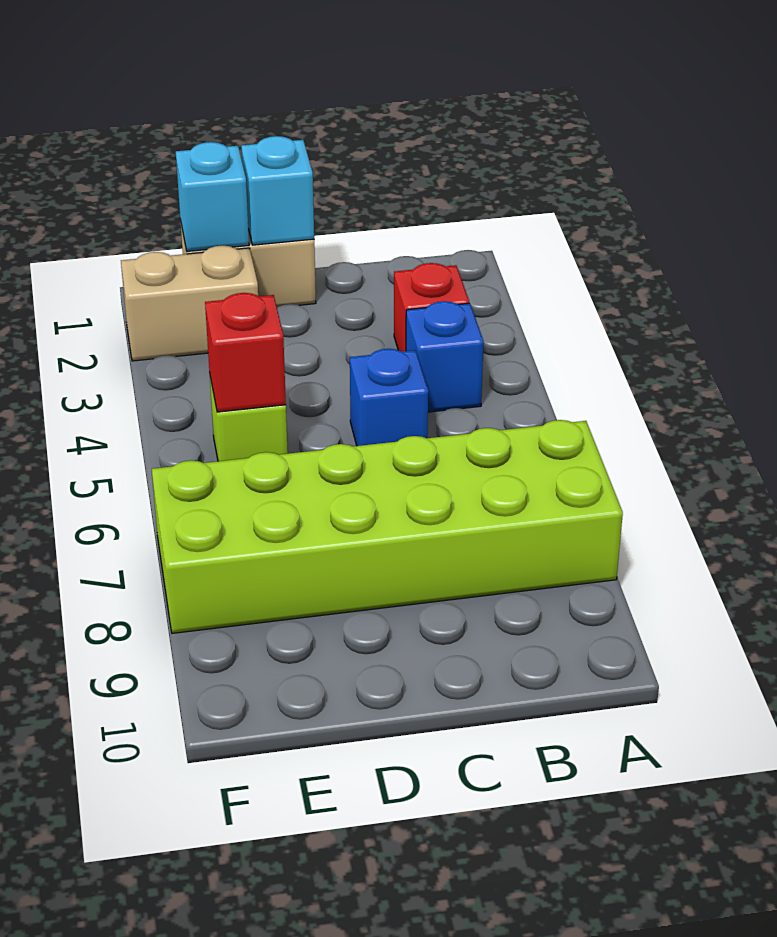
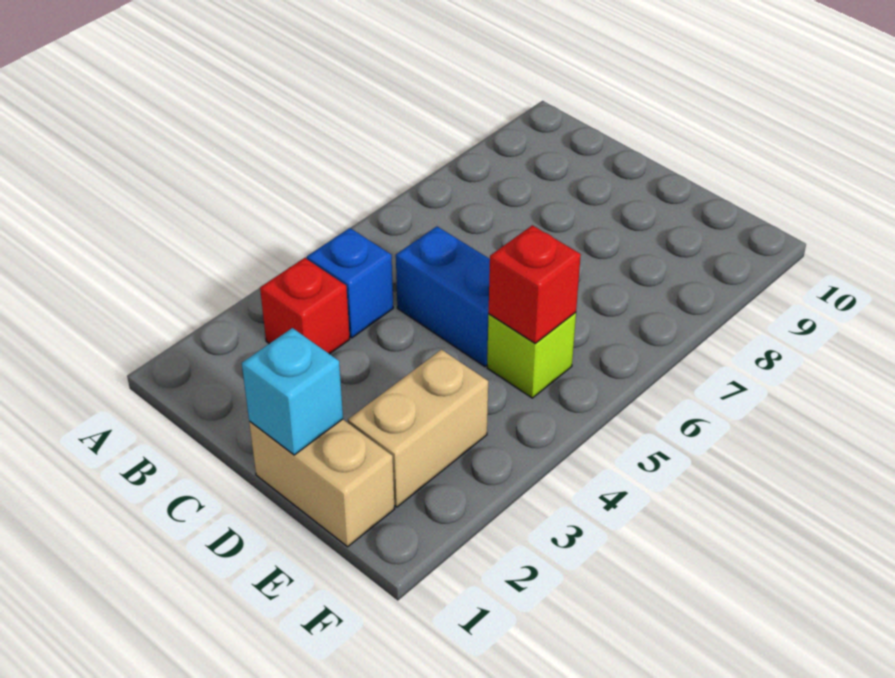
lime brick A7:F8 level 1 -> none
blue brick C5 level 1 -> blue brick C5:D5 level 1
cyan brick E1 level 2 -> none
tan brick E2:F2 level 1 -> tan brick E2:E3 level 1

